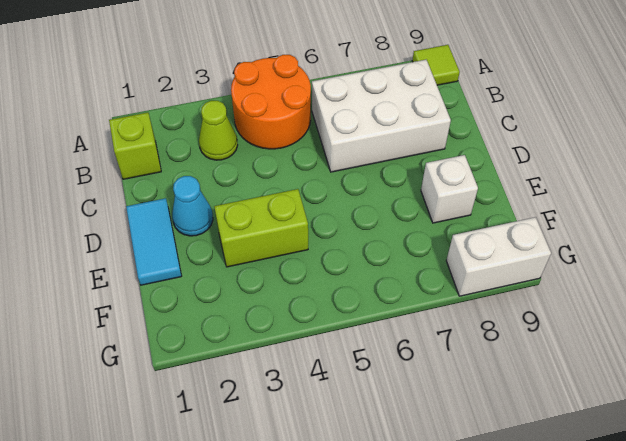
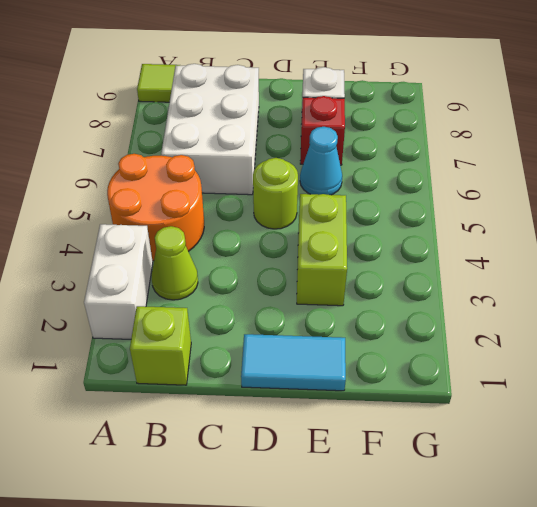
cyan cone D2 level 1 -> cyan cone E6 level 1
none -> lime round brick D5 level 1
none -> red brick E7 level 1
white brick G8:G9 level 1 -> white brick A2:A3 level 1

